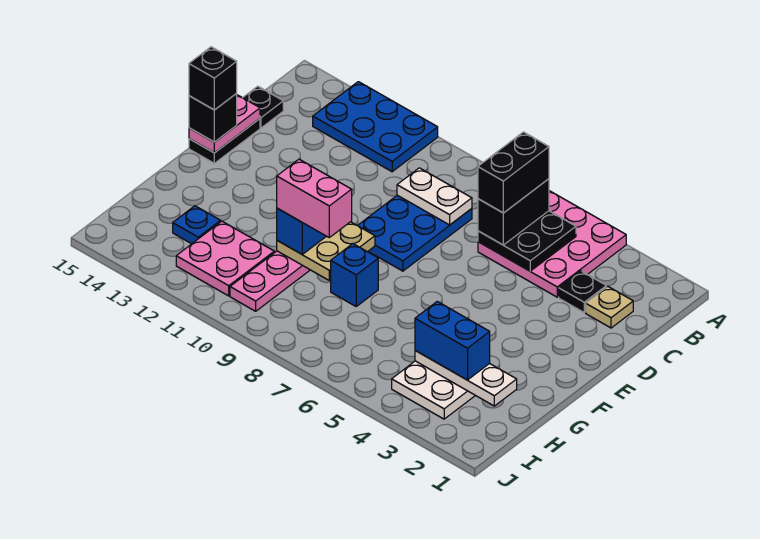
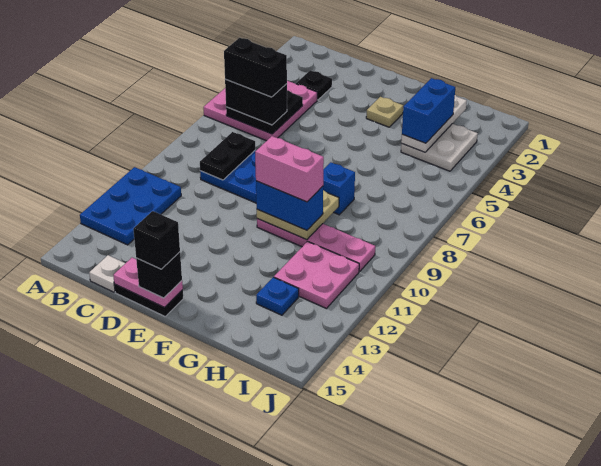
tan plate C2 level 1 -> tan plate F3 level 1
white plate C8:C9 level 2 -> black plate C8:C9 level 2
black plate C15 level 1 -> white plate C15 level 1
pink brick G9:G10 level 4 -> pink brick F10:G10 level 4

